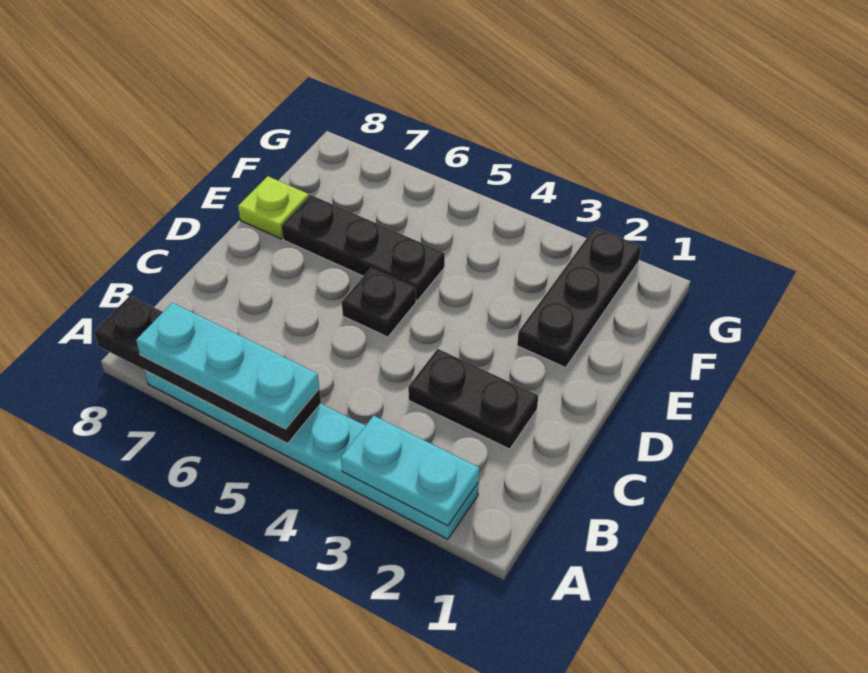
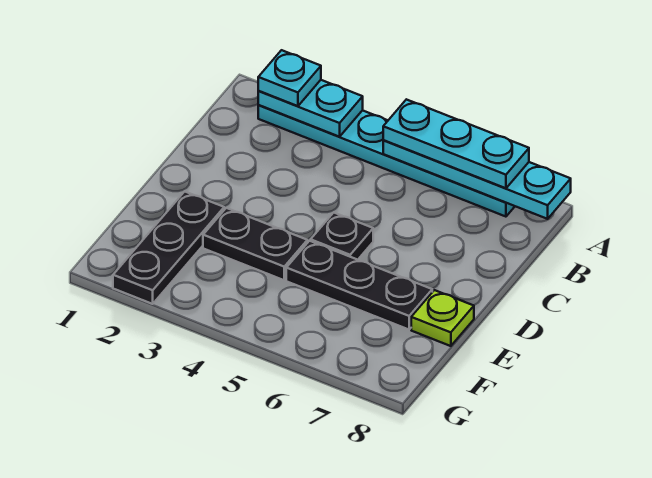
none -> cyan plate A2 level 3
black plate A5:A8 level 2 -> cyan plate A5:A8 level 2
black plate C2:C3 level 1 -> black plate E3:E4 level 1

